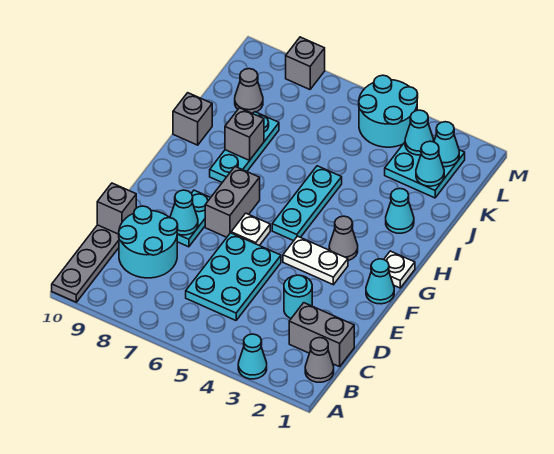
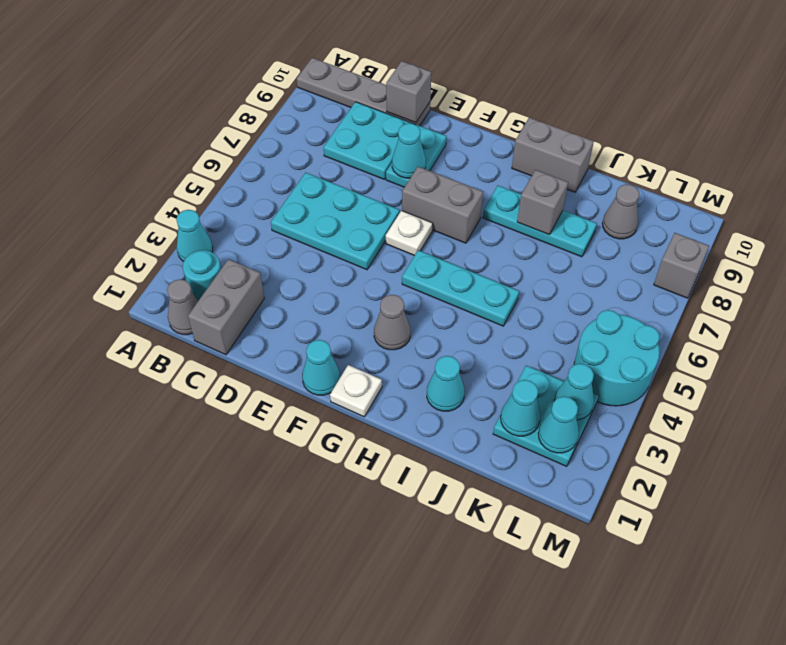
cyan round brick C8:D9 level 1 -> cyan plate C8:D9 level 1
cyan round brick D3 level 1 -> cyan round brick B2 level 1
cyan plate E8:F8 level 1 -> cyan plate E8:E9 level 1
white plate F3:F4 level 1 -> none
grey brick I10 level 1 -> grey brick H10:I10 level 1

